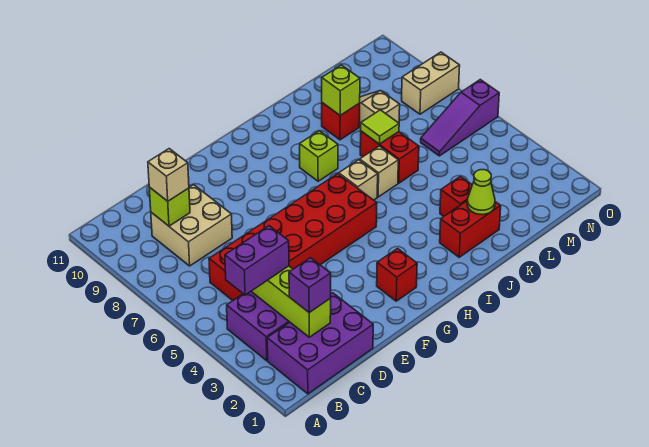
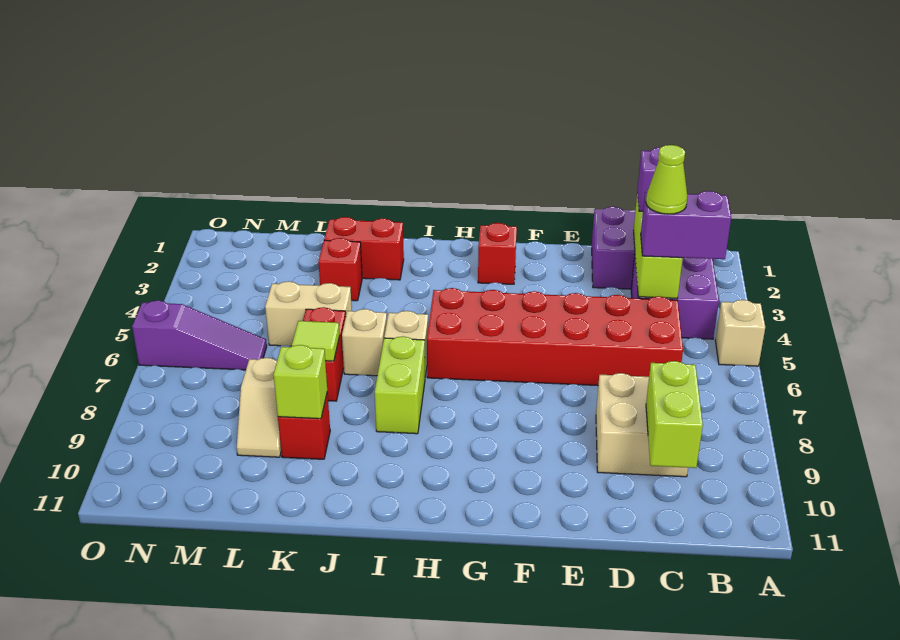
lime brick C9 level 2 -> lime brick C9:C10 level 2
tan brick C9 level 3 -> tan brick A5 level 1
lime brick I8 level 1 -> lime brick I7:I8 level 1
lime cone K2 level 2 -> lime cone C4 level 4
tan brick N8:O8 level 1 -> tan brick K5:L5 level 1

